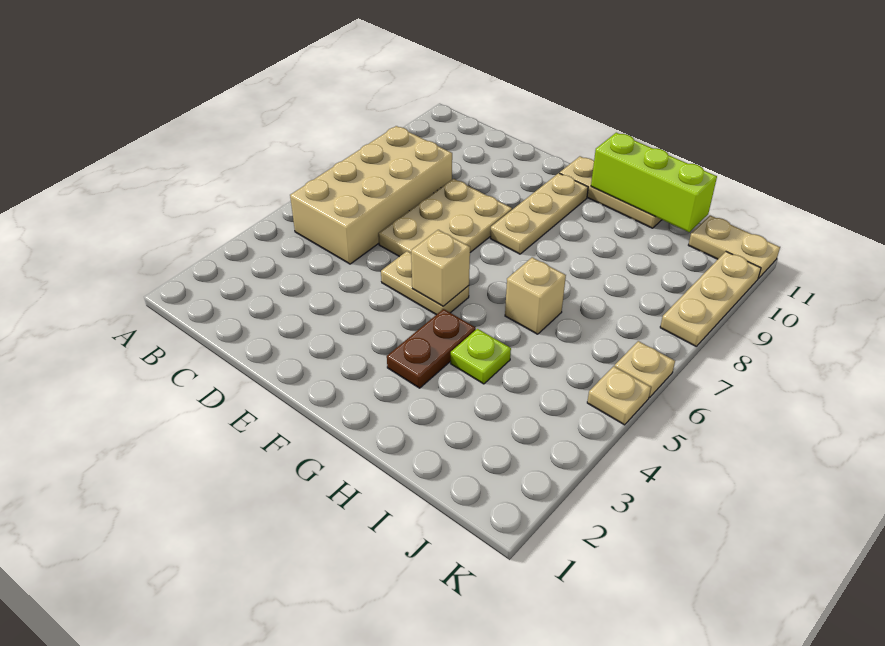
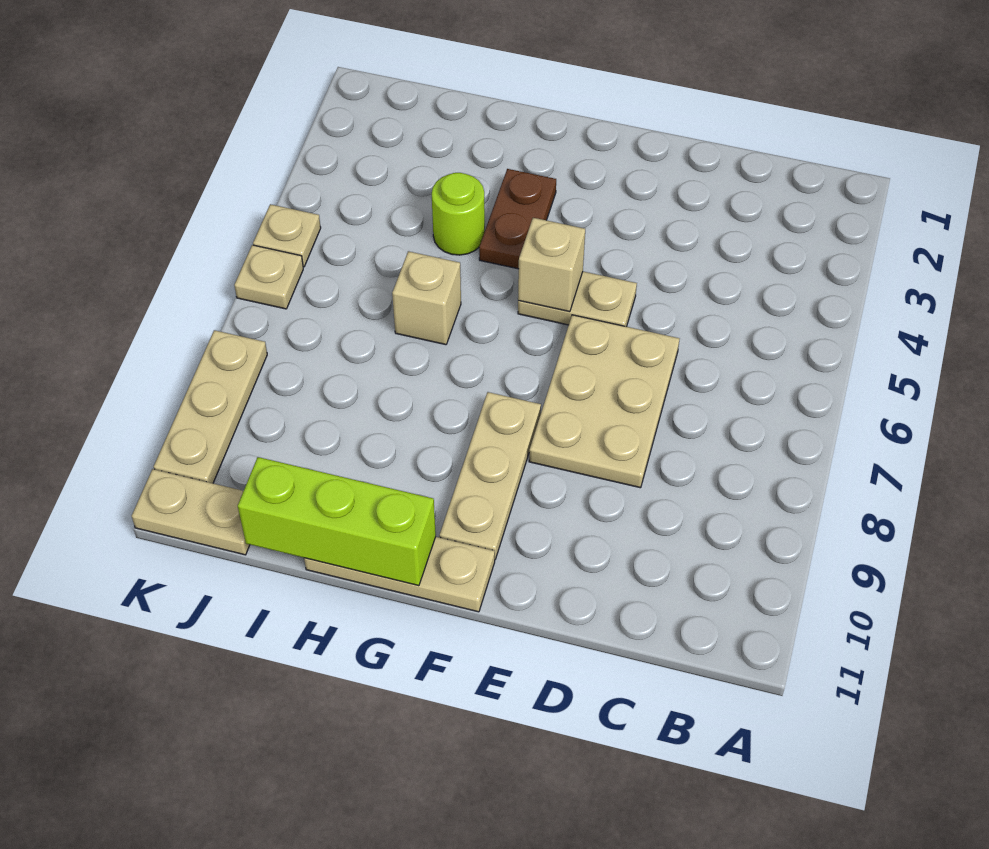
tan brick B5:C8 level 1 -> none
lime plate H4 level 1 -> lime round brick H4 level 1

